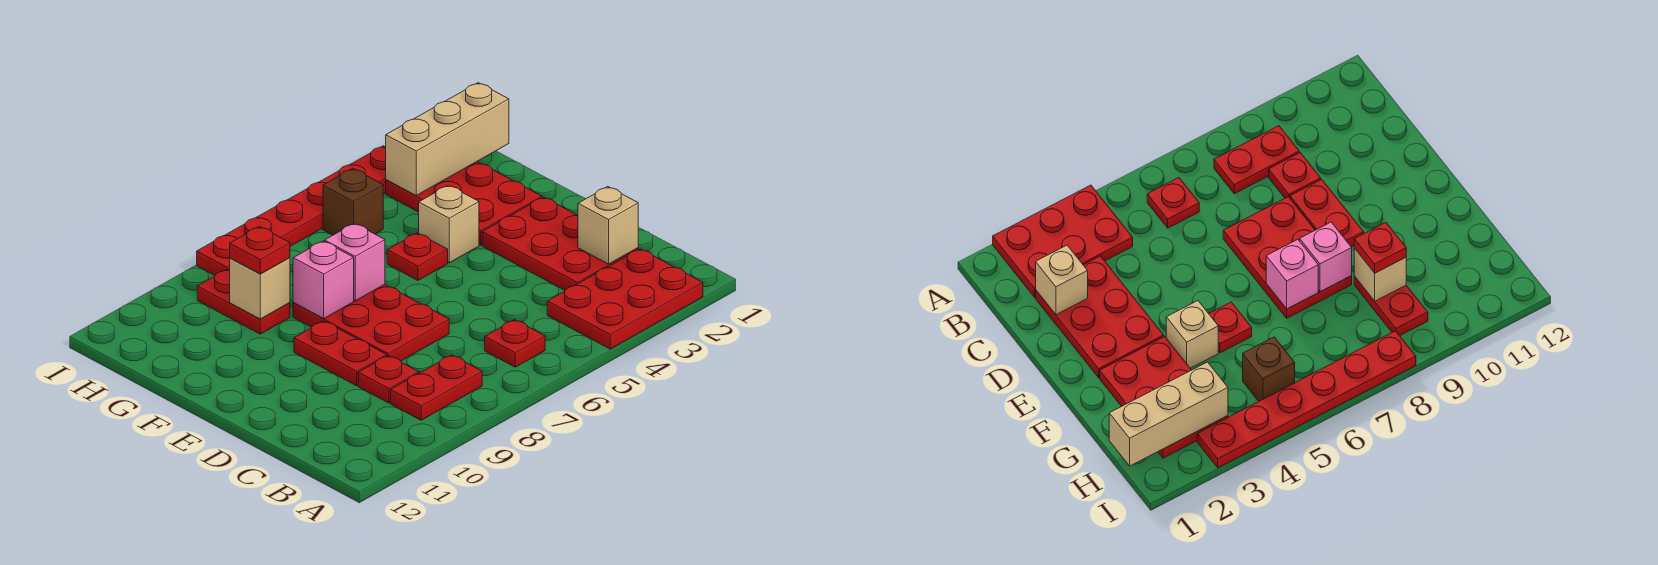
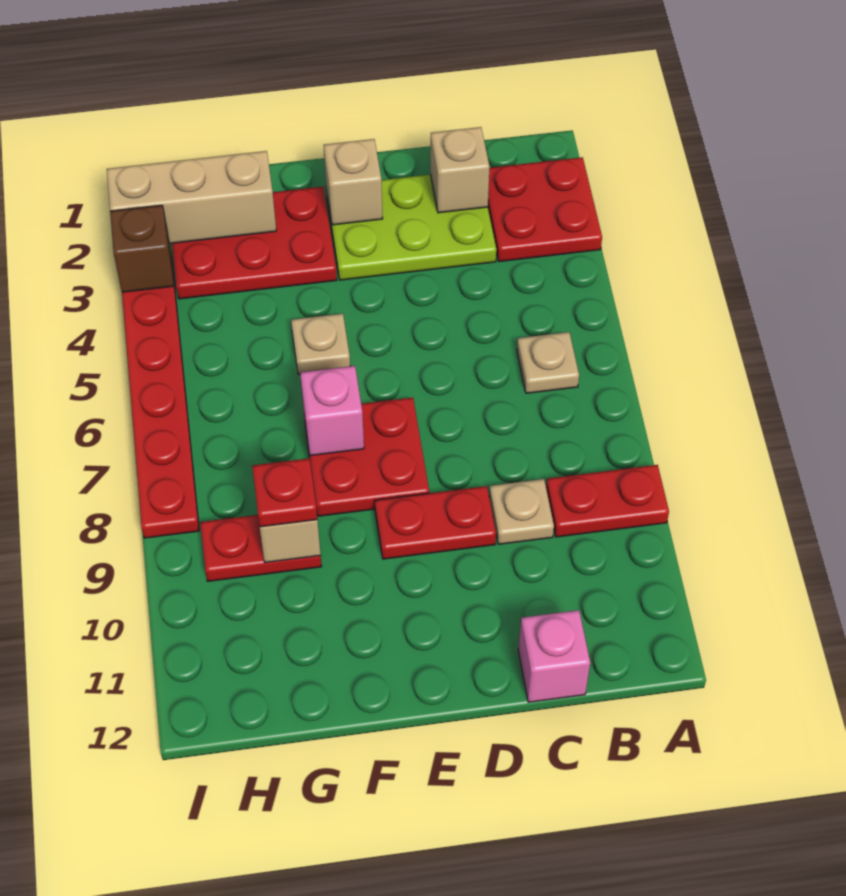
red plate A2:B4 level 1 -> red plate A2:B3 level 1
red plate B6 level 1 -> tan plate B6 level 1
red plate B8:B9 level 1 -> red plate A9:B9 level 1
red plate C2:E3 level 1 -> lime plate C2:E3 level 1
red plate C9 level 1 -> tan plate C9 level 1
red plate D7:F8 level 1 -> red plate E7:F8 level 1
tan brick F4 level 1 -> tan brick E2 level 2
red plate F5 level 1 -> tan plate F5 level 1
pink brick F8 level 2 -> pink brick C12 level 1
tan brick H1:H3 level 2 -> tan brick G2:I2 level 2
brown brick H5 level 1 -> brown brick I3 level 2

